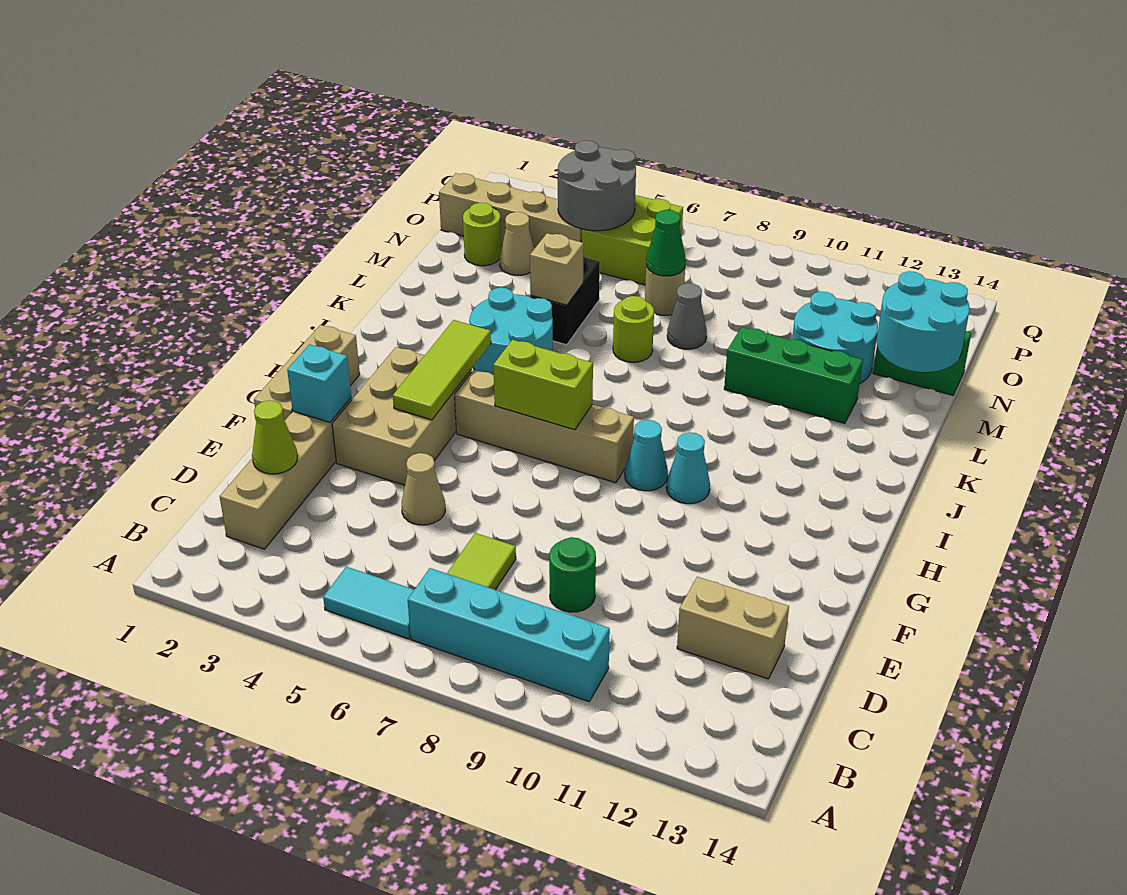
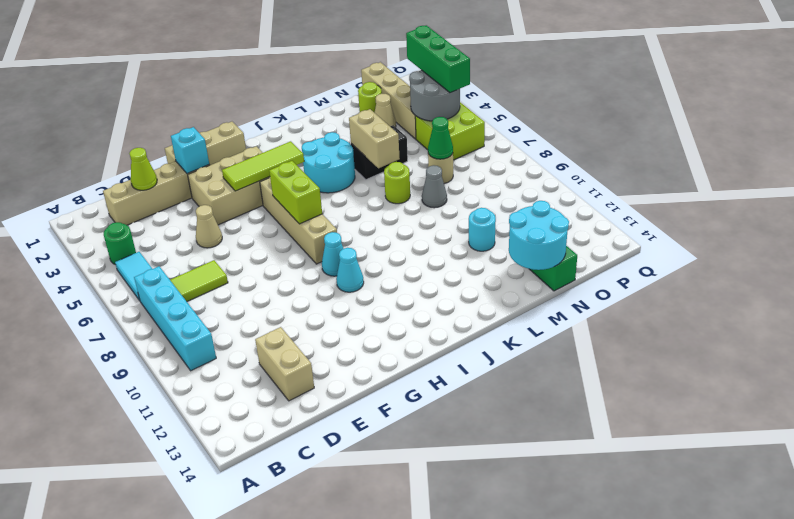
green round brick D9 level 1 -> green round brick B4 level 1
tan brick L5 level 2 -> tan brick L5:L6 level 2
green brick L10:L12 level 1 -> green brick P3:P5 level 3
cyan round brick M11:N12 level 1 -> cyan round brick M11 level 1

